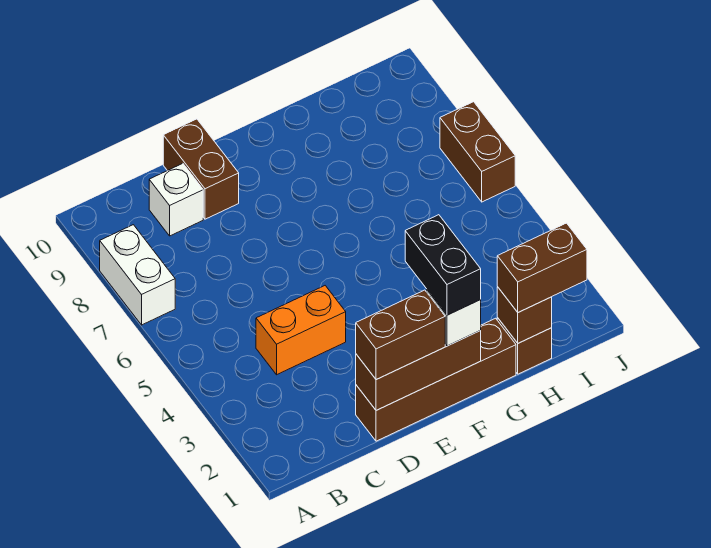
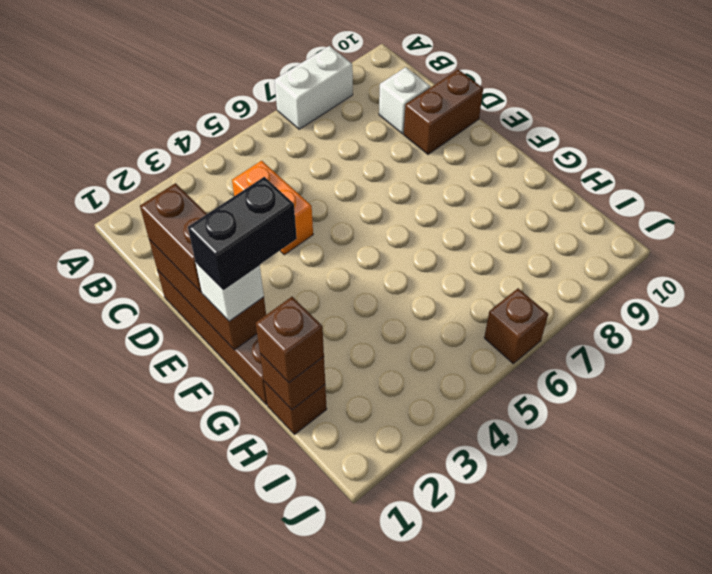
brown brick H1:I1 level 3 -> brown brick H1 level 3
brown brick J6:J7 level 1 -> brown brick J6 level 1

